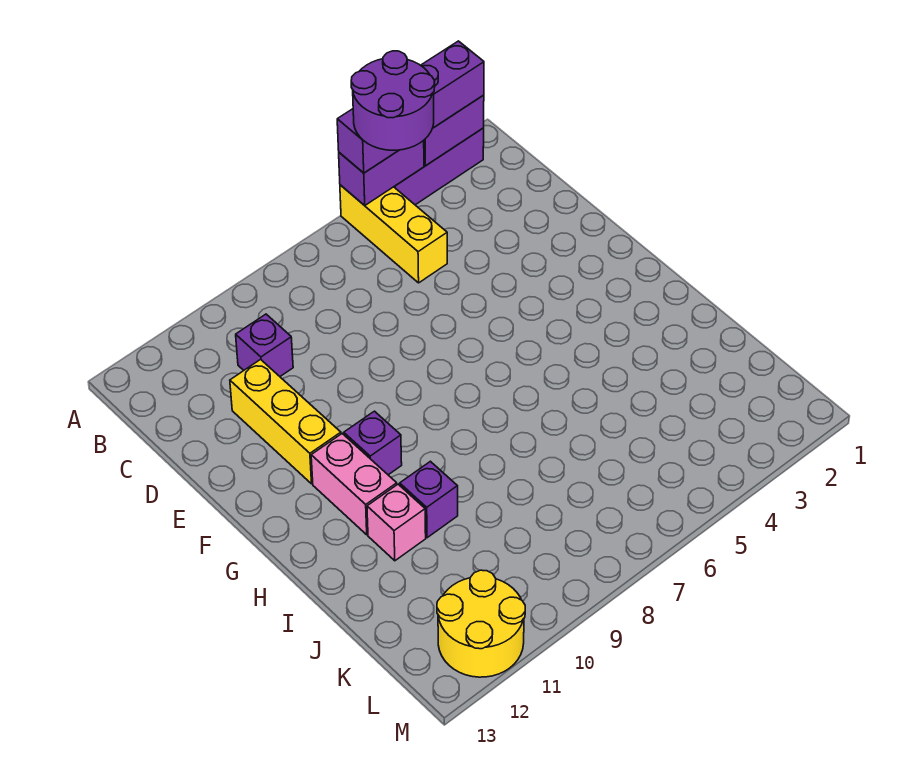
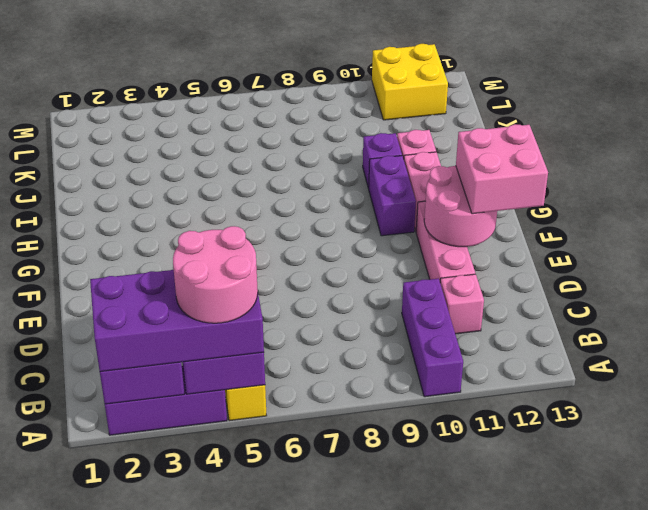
purple brick A2:A5 level 3 -> purple brick A2:B5 level 3
purple round brick A4:B5 level 4 -> pink round brick A4:B5 level 4
purple brick C10 level 1 -> purple brick A10:C10 level 1
none -> pink brick C11 level 1
yellow brick D11:F11 level 1 -> pink brick D11:F11 level 1
none -> pink round brick E11:F12 level 2
none -> pink brick E12:F13 level 3
purple brick G10 level 1 -> purple brick G10:H10 level 1
yellow round brick L11:M12 level 1 -> yellow brick L11:M12 level 1

